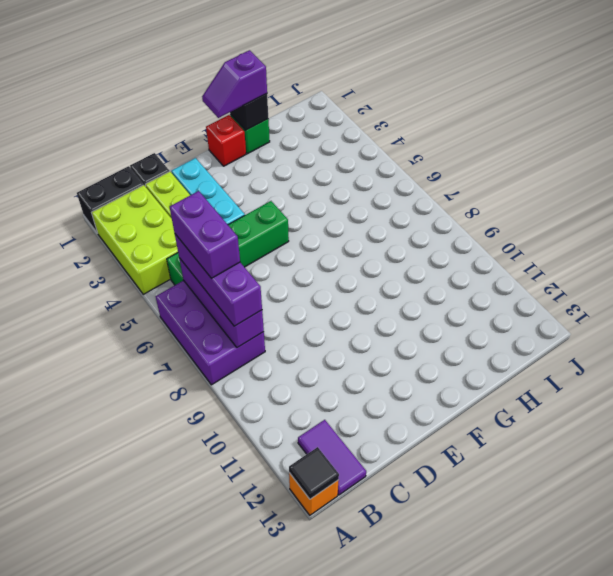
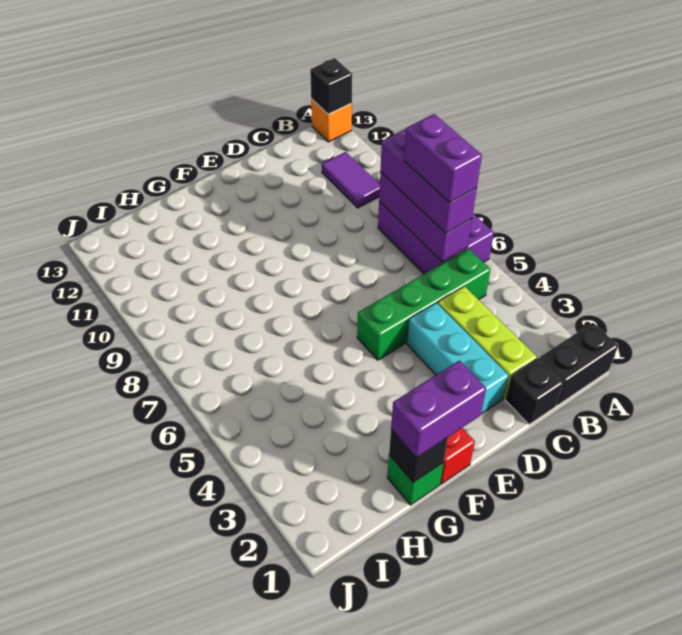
lime brick A2:B4 level 1 -> none
black tile A13 level 2 -> black brick A13 level 2
purple tile B12:B13 level 1 -> purple tile B10:B11 level 1
purple slope F1:G1 level 3 top G -> purple brick F1:G1 level 3

